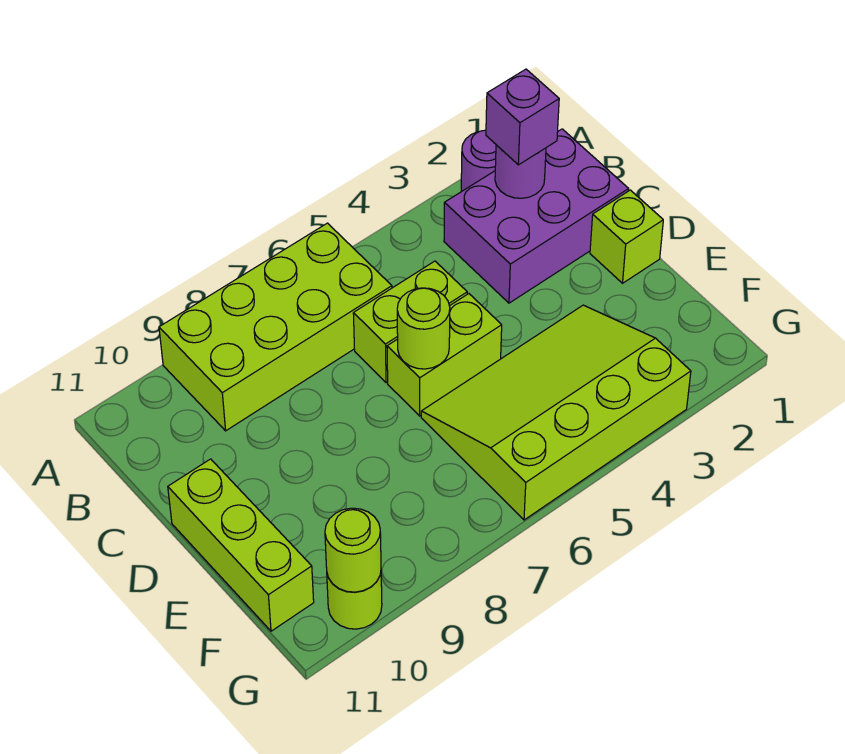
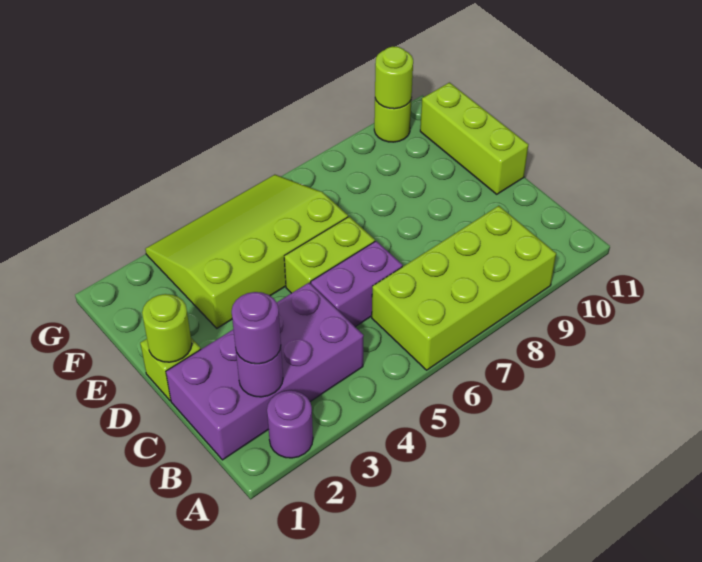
purple brick B1:C3 level 1 -> purple brick B1:C4 level 1
purple brick B2 level 3 -> purple round brick B2 level 3
lime brick C5:C6 level 1 -> purple brick C5:C6 level 1
lime round brick D6 level 2 -> lime round brick D1 level 2
lime slope E3:G6 level 1 top G -> lime slope E3:G6 level 1 top E

